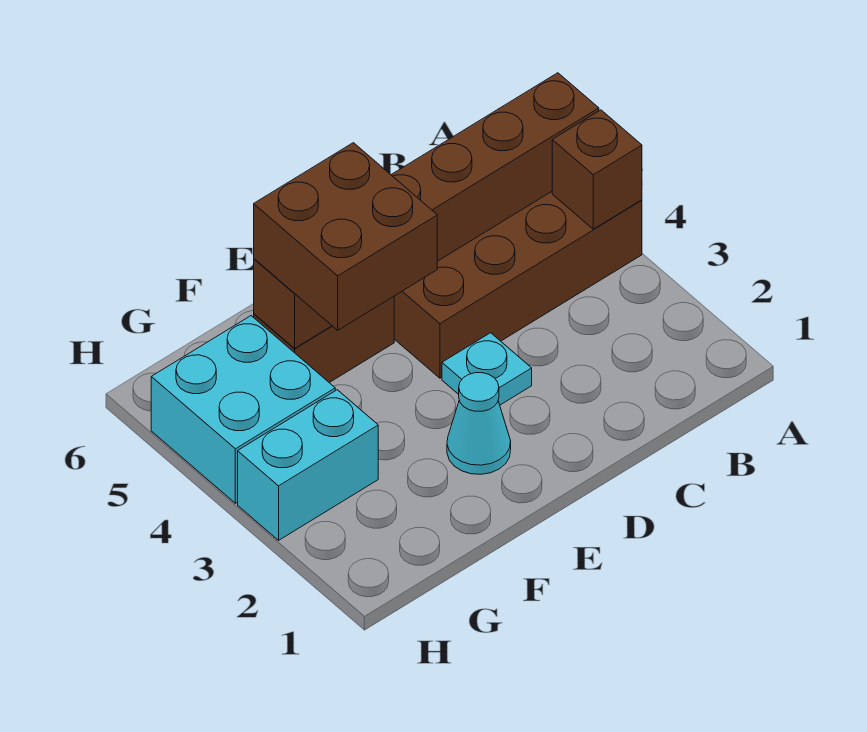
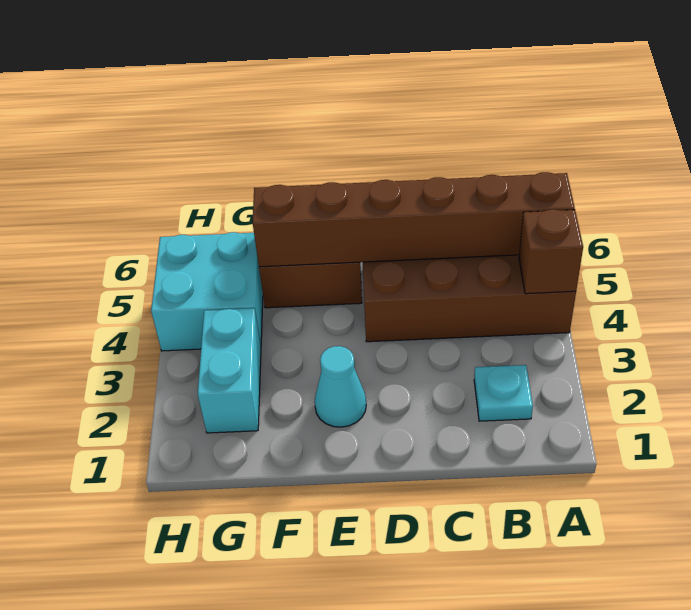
cyan plate D3 level 1 -> cyan plate B2 level 1
brown brick E4:F5 level 3 -> none
cyan brick G3:H3 level 1 -> cyan brick G2:G3 level 1

